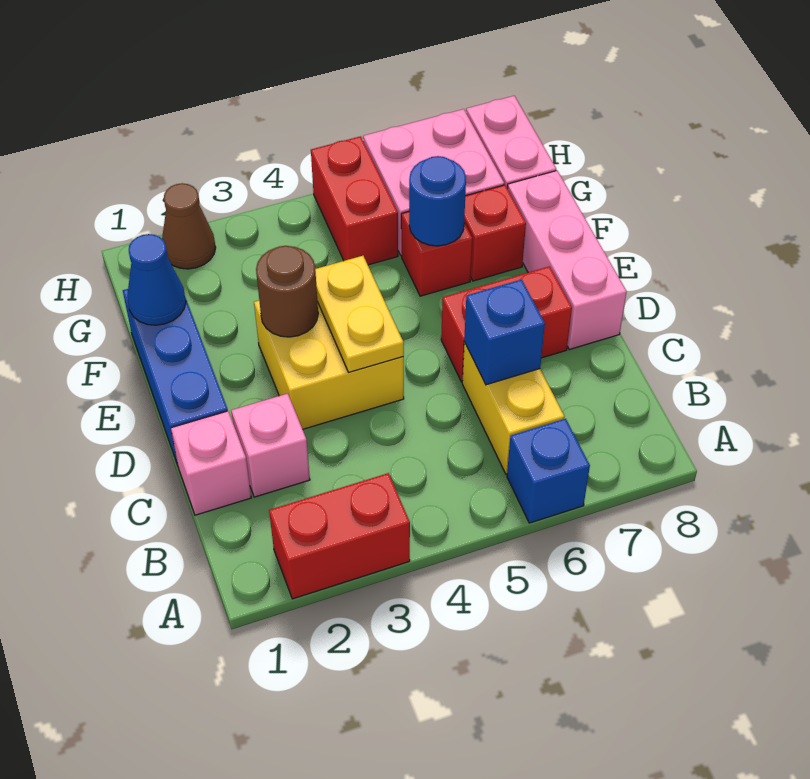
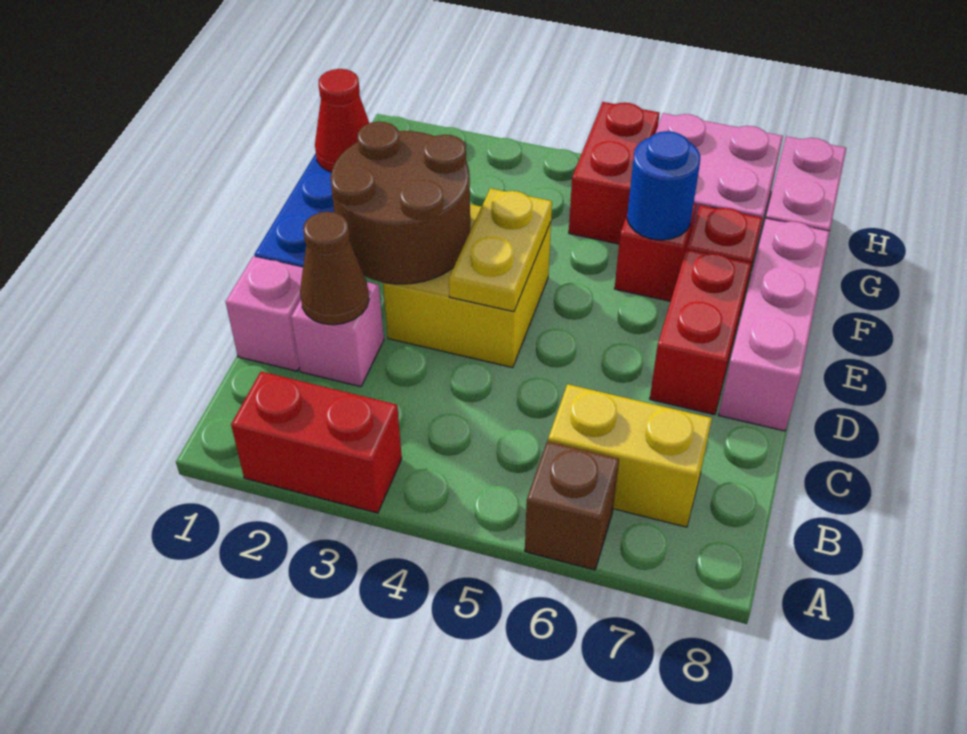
blue brick A6 level 1 -> brown brick A6 level 1
yellow brick B6:C6 level 1 -> yellow brick B6:B7 level 1
blue brick C6 level 2 -> none
red brick D6:D7 level 1 -> red brick D7:E7 level 1
brown round brick E3 level 2 -> brown round brick D2:E3 level 2
blue cone F1 level 2 -> red cone F1 level 2
brown cone H2 level 1 -> brown cone C2 level 2

